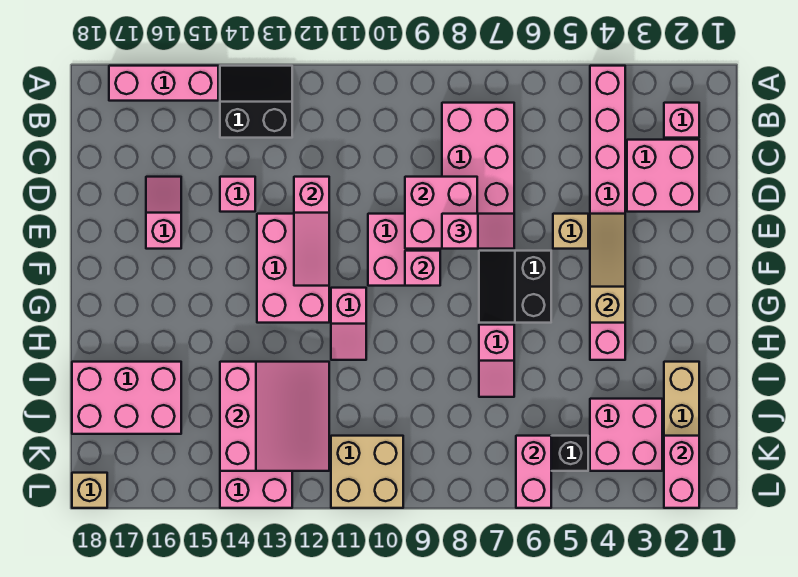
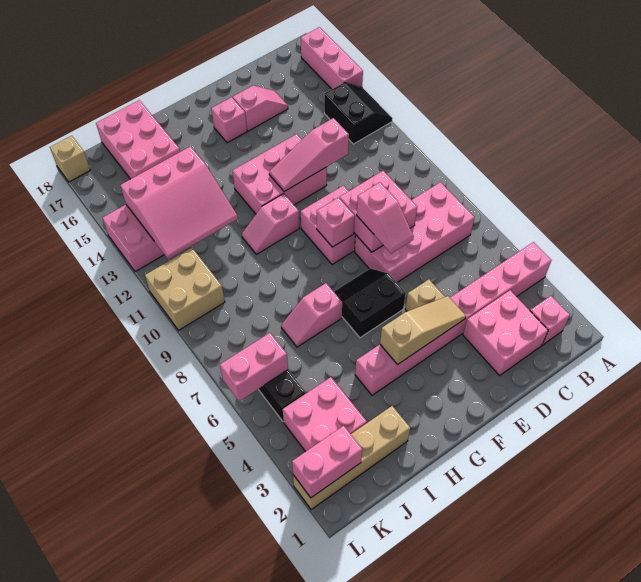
pink brick D14 level 1 -> pink brick F16 level 1

